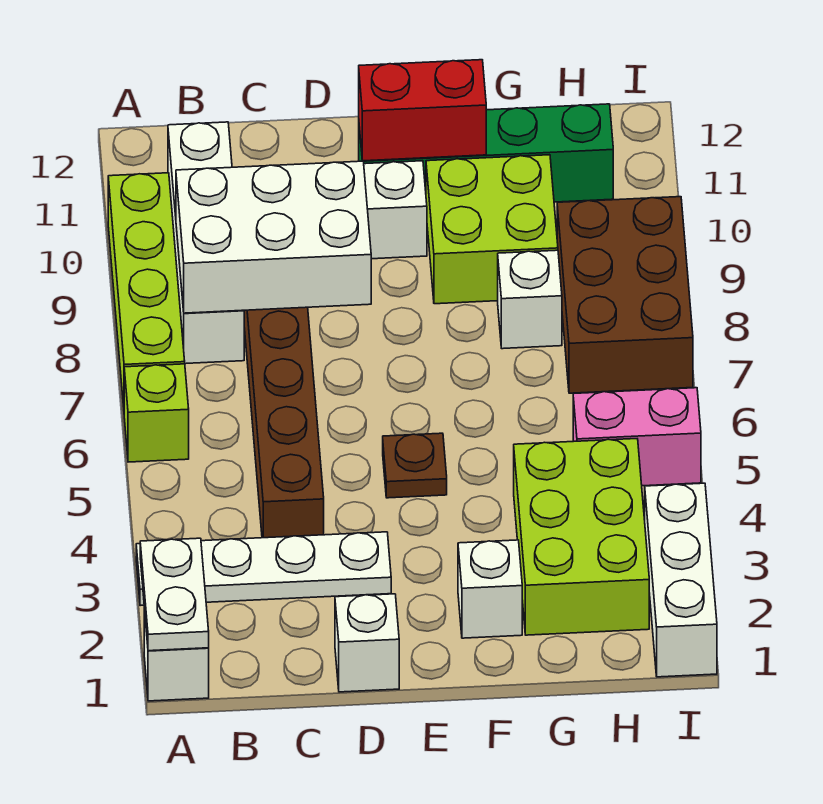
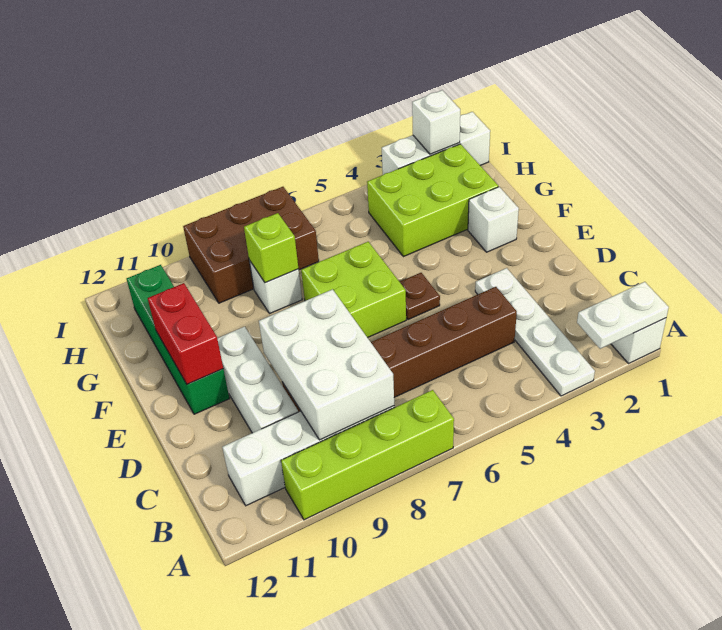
lime brick A6 level 1 -> lime brick G8 level 2
white brick D1 level 1 -> white brick I2 level 2
lime brick F9:G10 level 1 -> lime brick E6:F7 level 1
pink brick H5:I5 level 1 -> none

